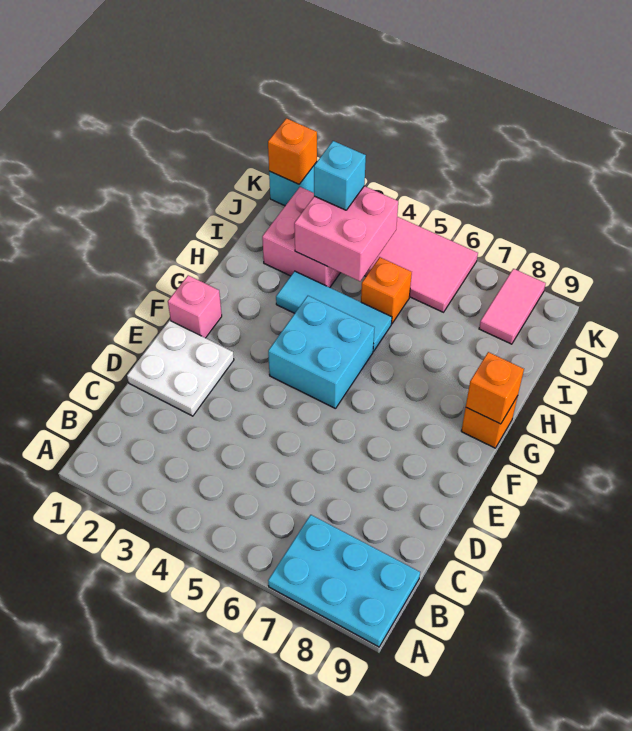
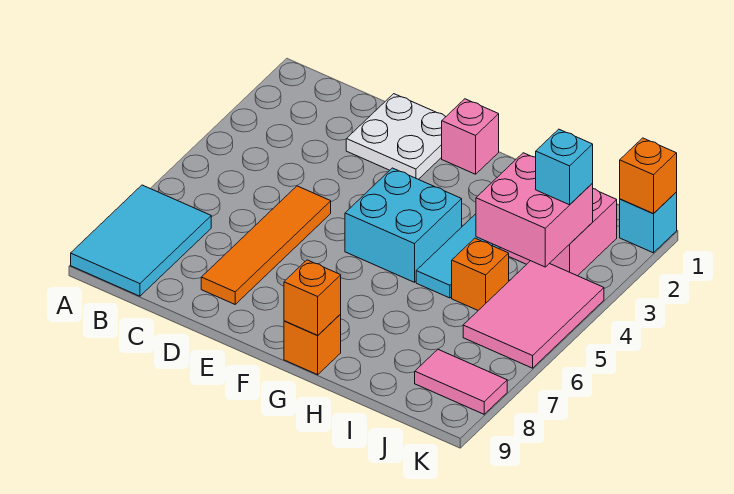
cyan plate A7:B9 level 1 -> cyan tile A7:B9 level 1
none -> orange tile D5:D8 level 1

